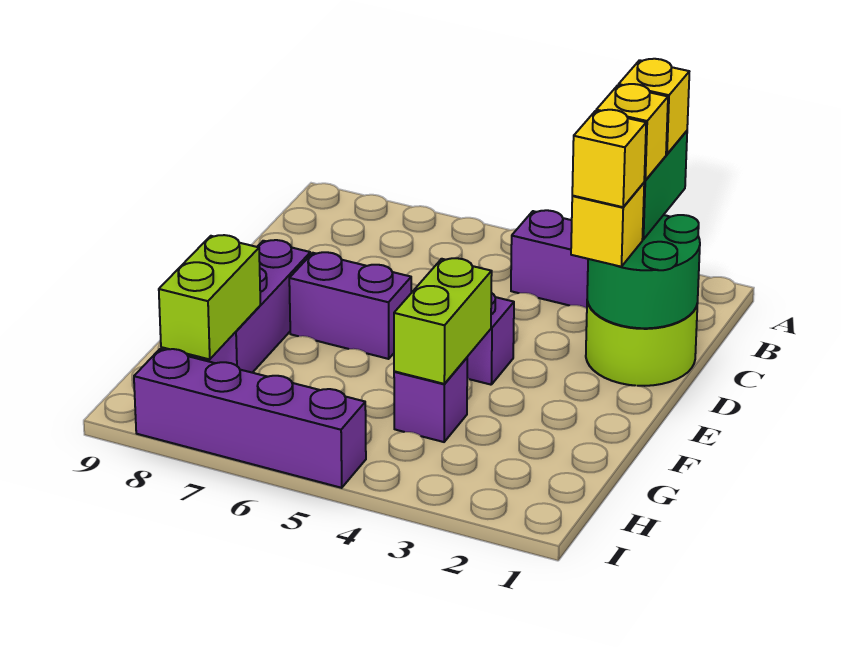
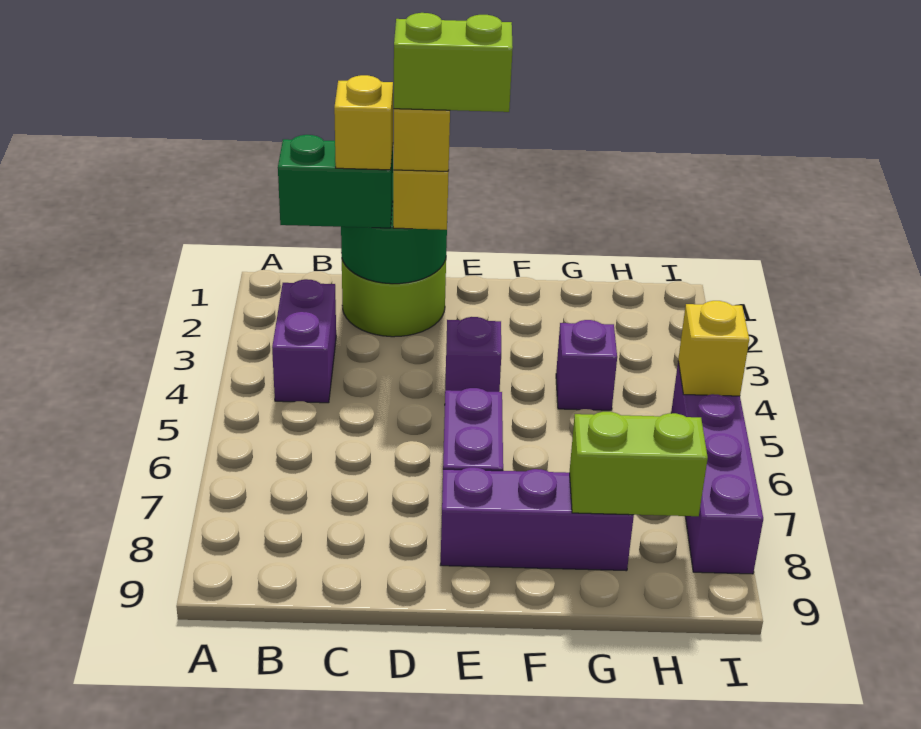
yellow brick B2 level 4 -> yellow brick I5 level 2
lime brick F4:G4 level 2 -> lime brick D2:E2 level 5

